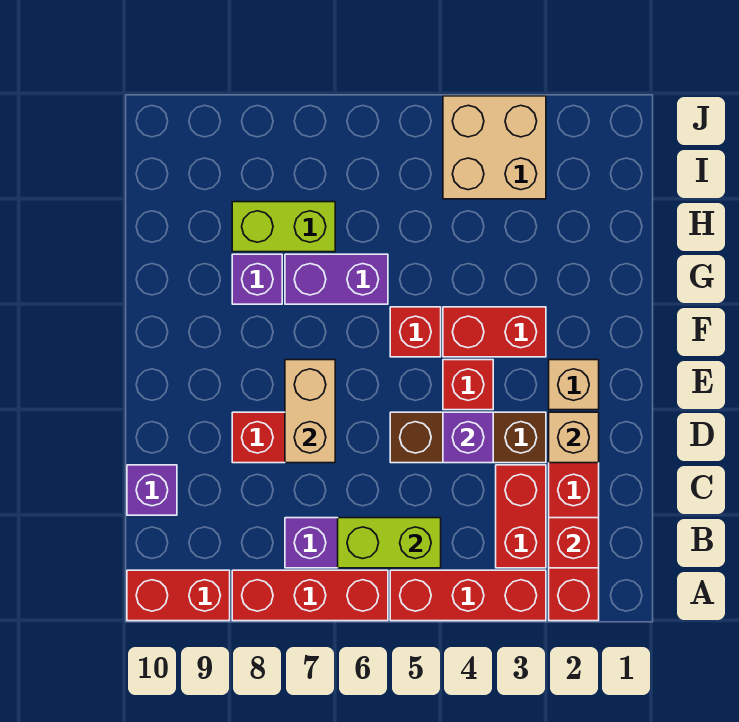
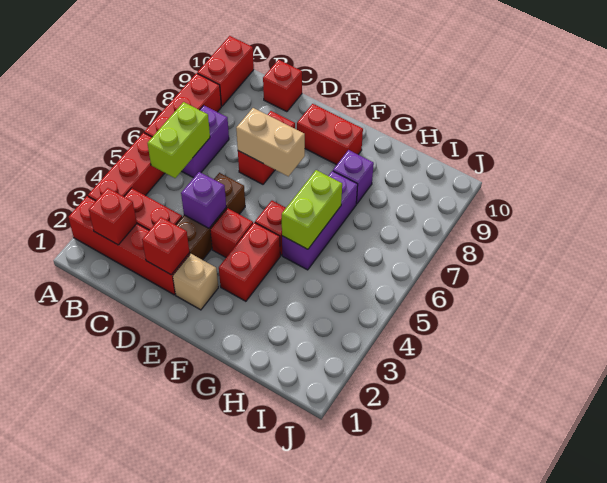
purple brick C10 level 1 -> red brick C10 level 1
tan brick D2 level 2 -> red brick D2 level 2
none -> red brick E9:F9 level 1
purple brick G6:G7 level 1 -> purple brick G5:G7 level 1
lime brick H7:H8 level 1 -> lime brick G5:G6 level 2
tan brick I3:J4 level 1 -> none

